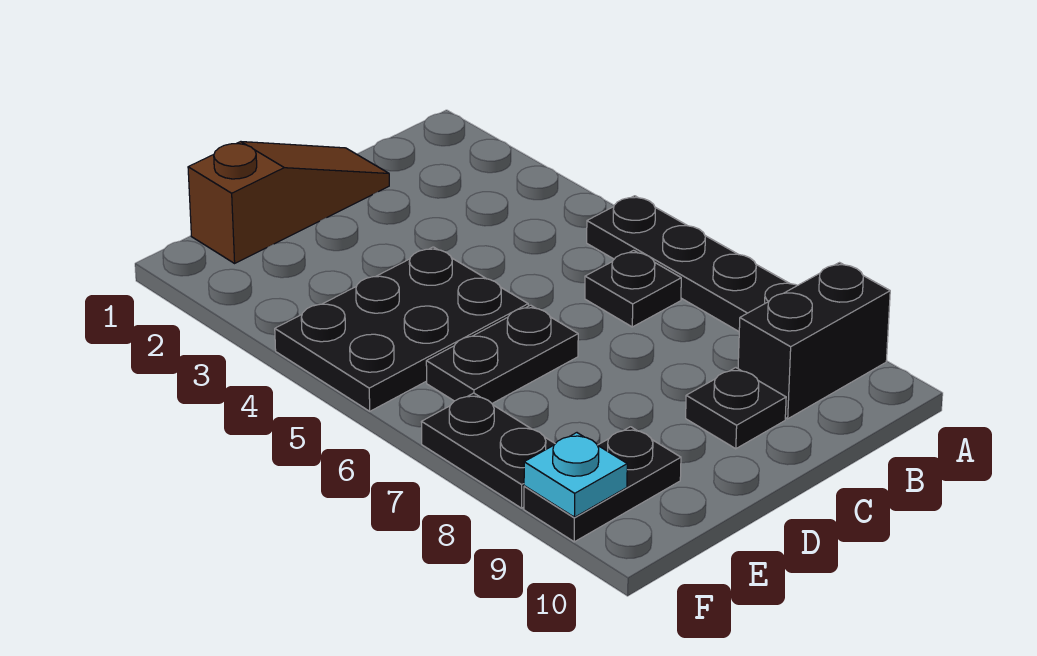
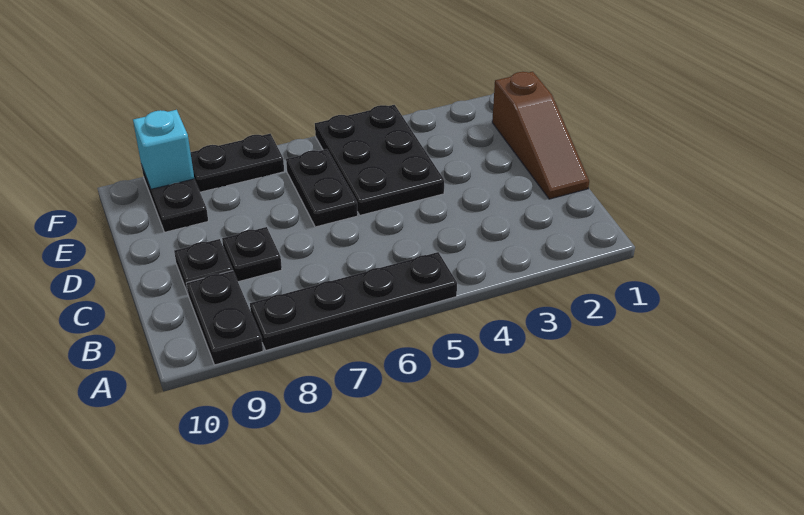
black brick A9:B9 level 1 -> black plate A9:B9 level 1
black plate B6 level 1 -> black plate C8 level 1
cyan plate F9 level 2 -> cyan brick F9 level 2

